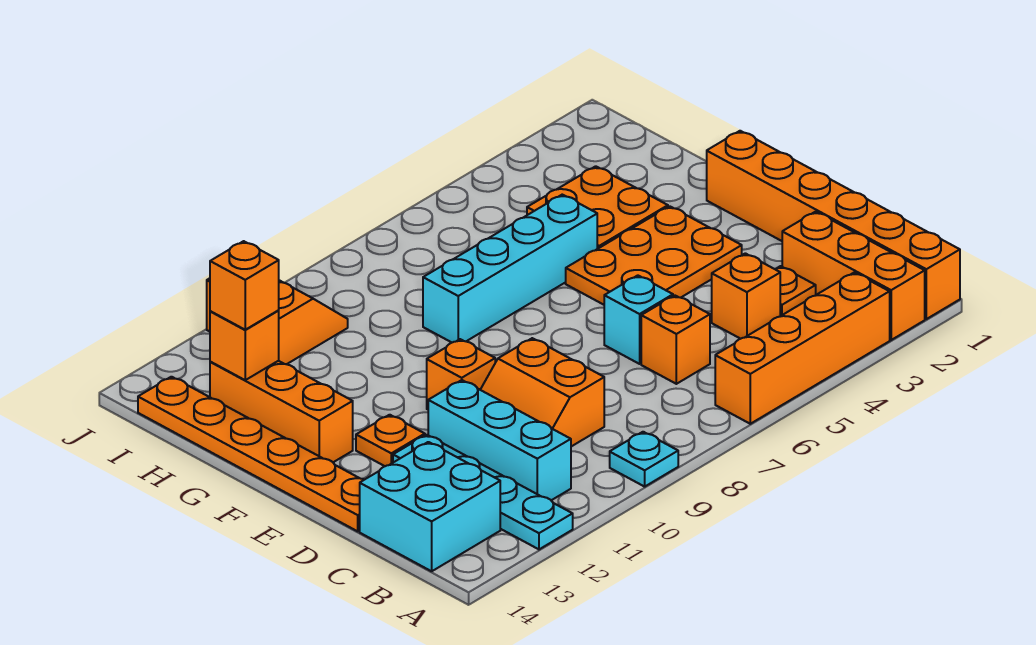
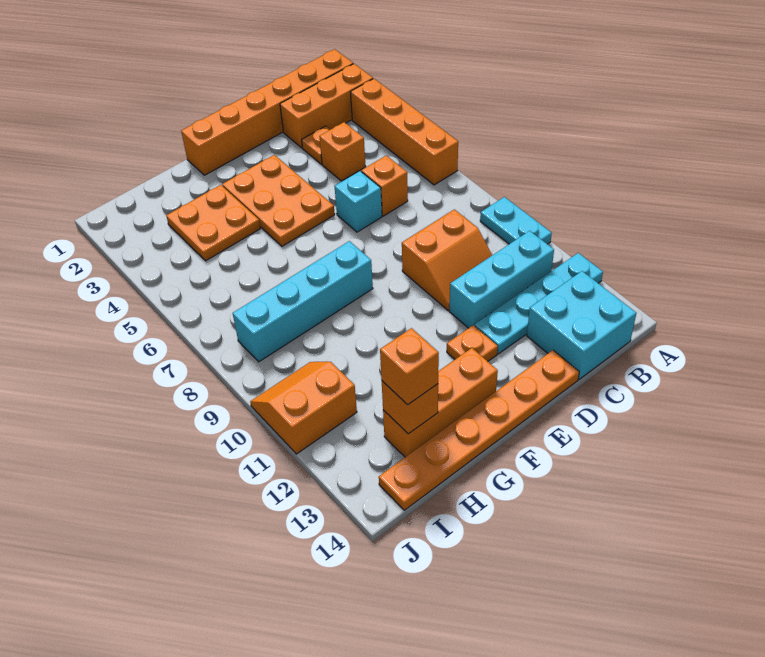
cyan plate A9 level 1 -> cyan plate A9:A10 level 1
orange brick E10 level 1 -> none
cyan brick G5:G8 level 1 -> cyan brick F8:I8 level 1

